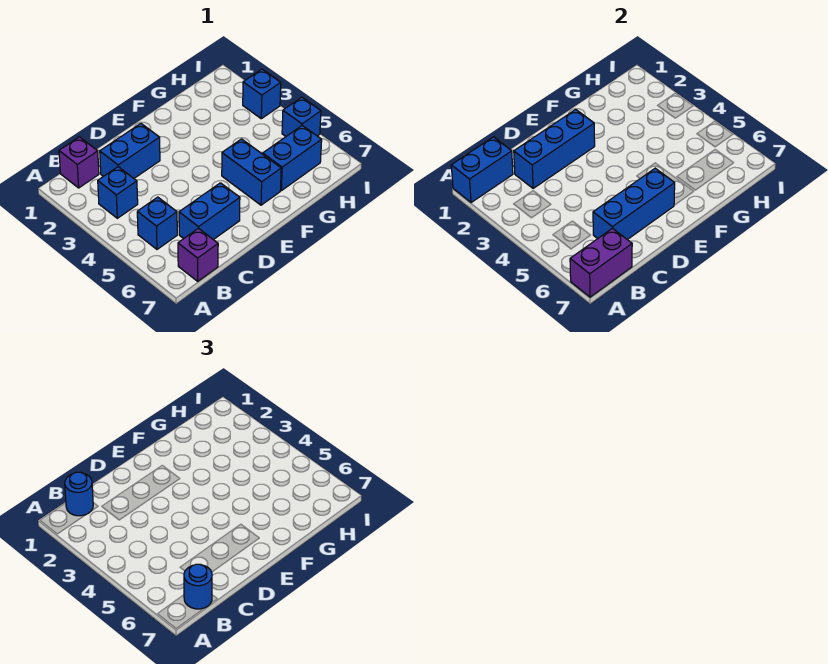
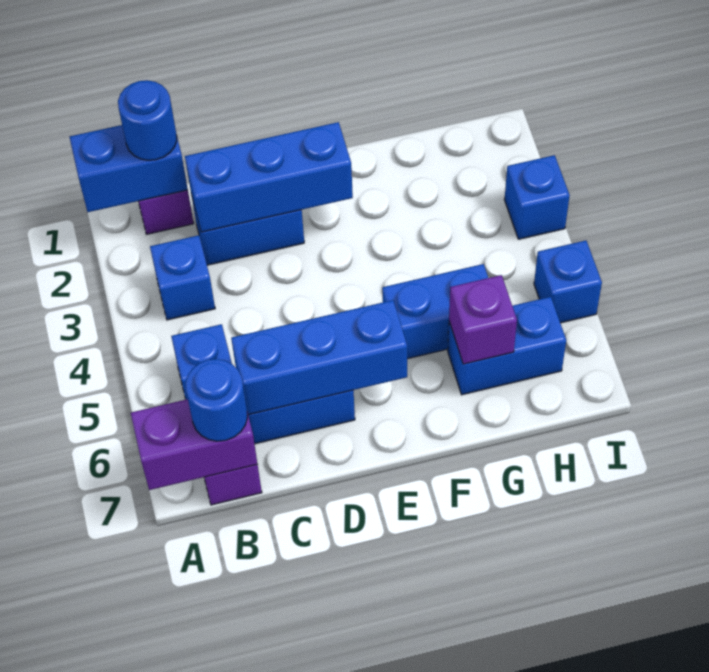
blue brick F5:F6 level 1 -> blue brick F5:G5 level 1
none -> purple brick G6 level 2

